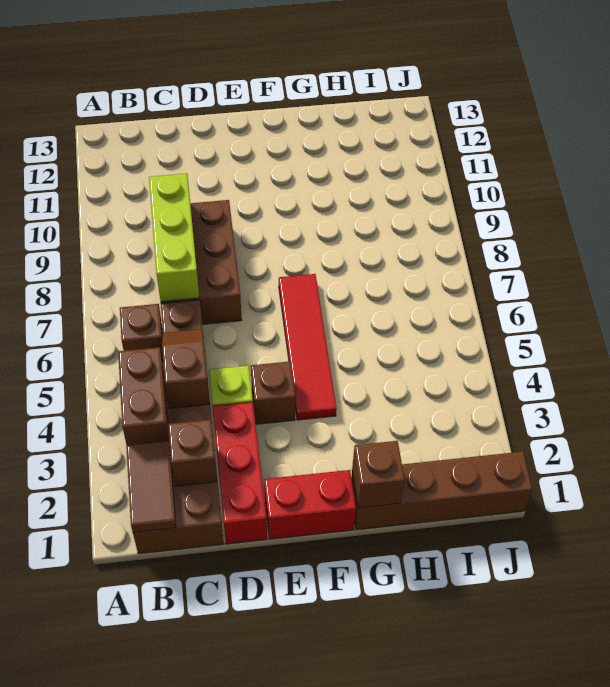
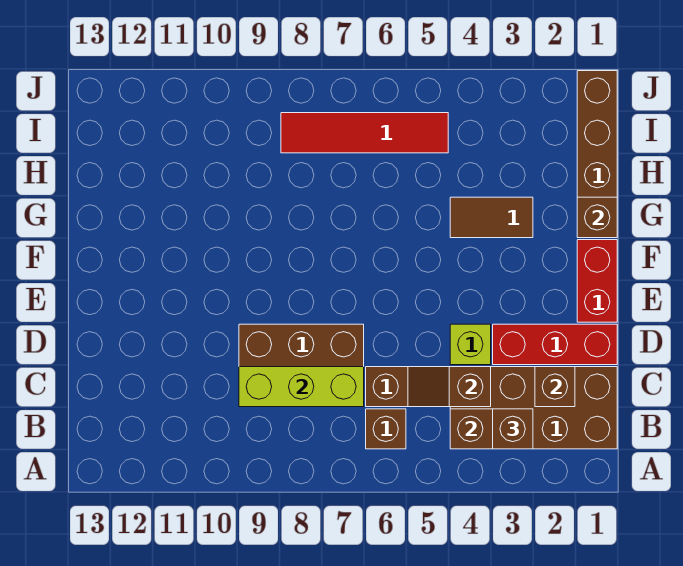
brown tile B1:B2 level 2 -> brown tile G3:G4 level 1
brown brick E4 level 1 -> brown brick B3 level 3
red tile F4:F7 level 1 -> red tile I5:I8 level 1

